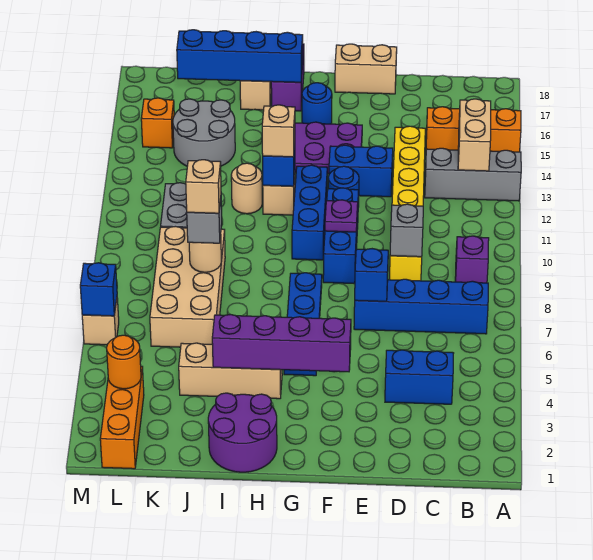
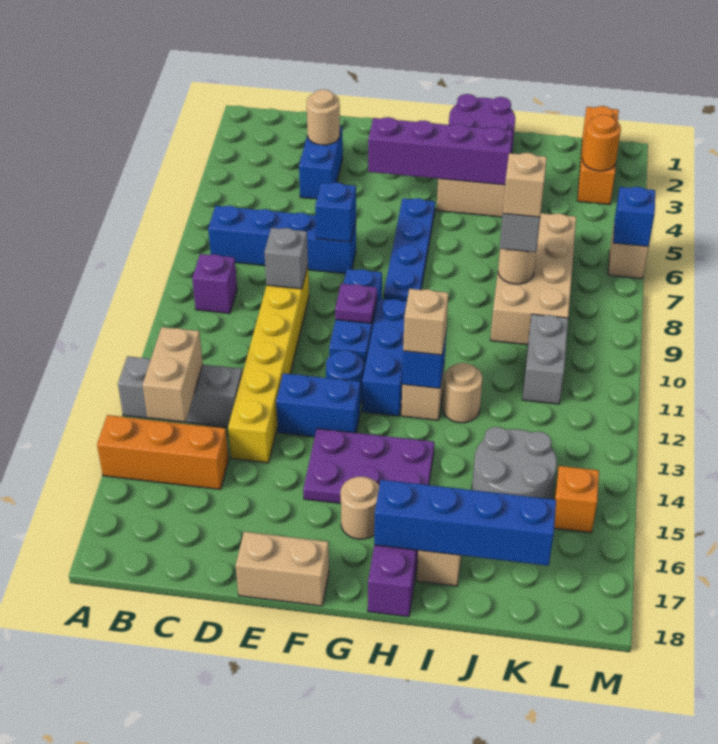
blue brick C4:D4 level 1 -> blue brick D3:D4 level 1
none -> tan round brick D3 level 2
blue round brick G16 level 1 -> tan round brick G16 level 1

